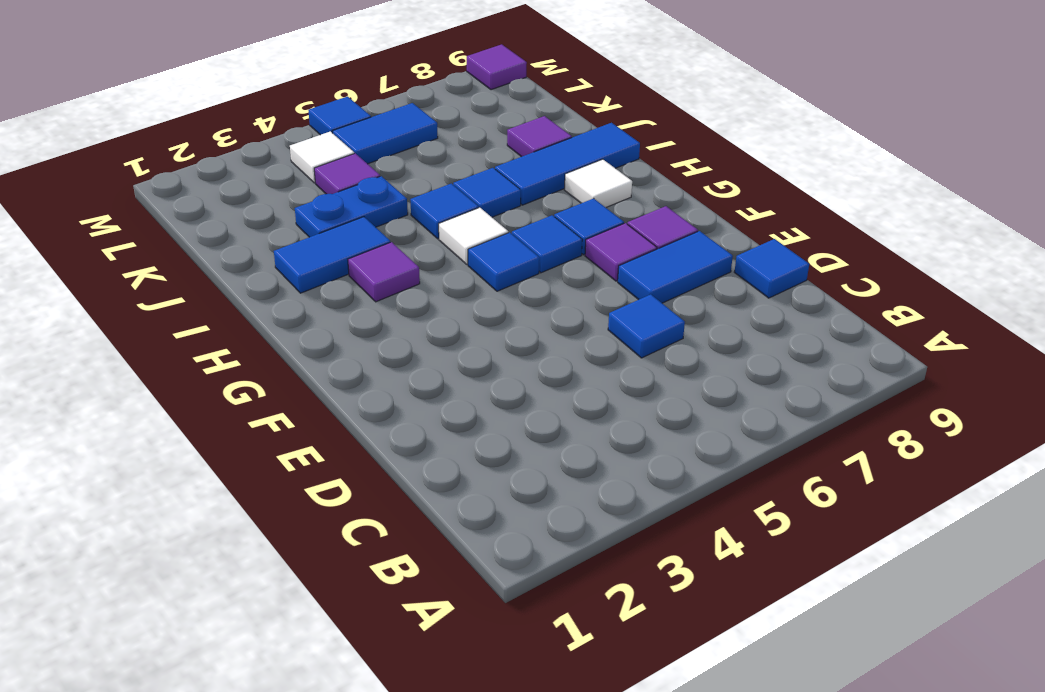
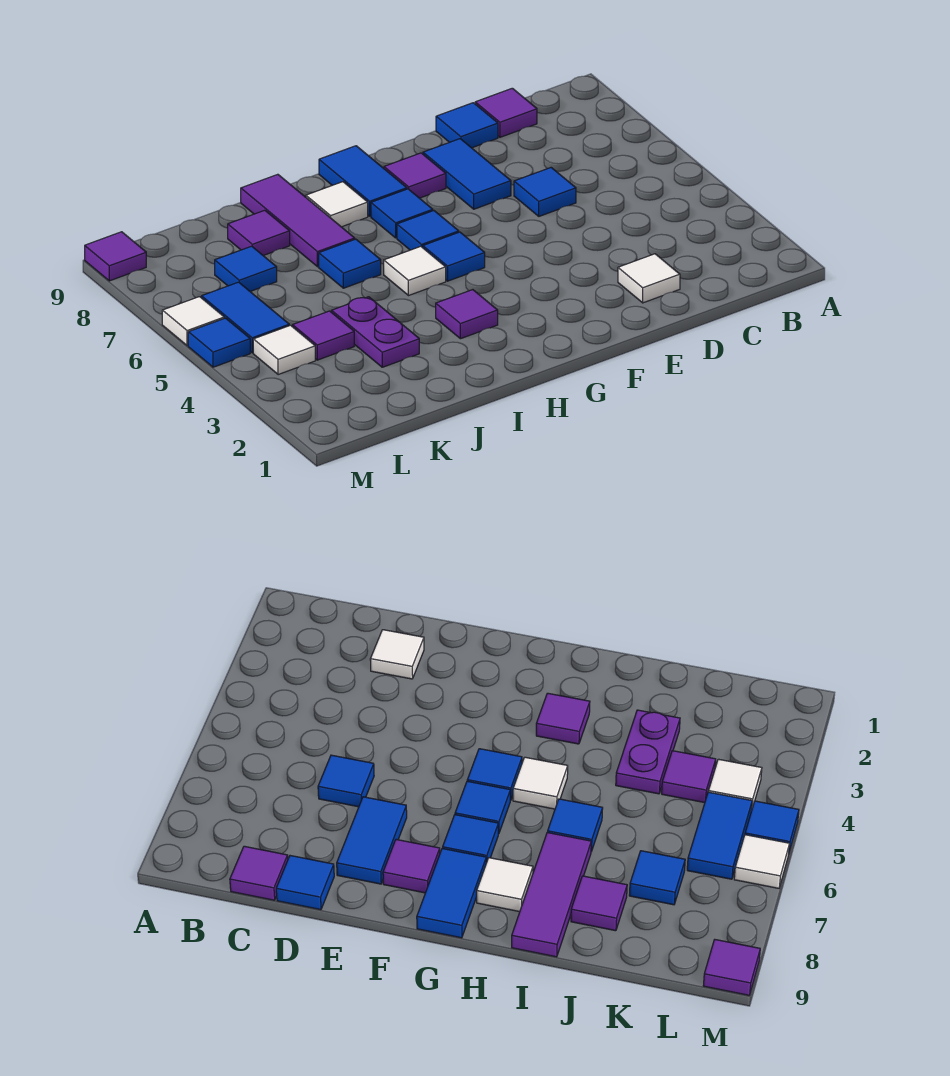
none -> white tile D2 level 1
purple tile F7 level 1 -> purple tile C9 level 1
blue tile I2:I3 level 1 -> blue tile G8:G9 level 1
blue tile I5 level 1 -> blue tile K7 level 1
blue tile I7:I9 level 1 -> purple tile I7:I9 level 1
blue plate J3:J4 level 1 -> purple plate J3:J4 level 1
none -> white tile M6 level 1

